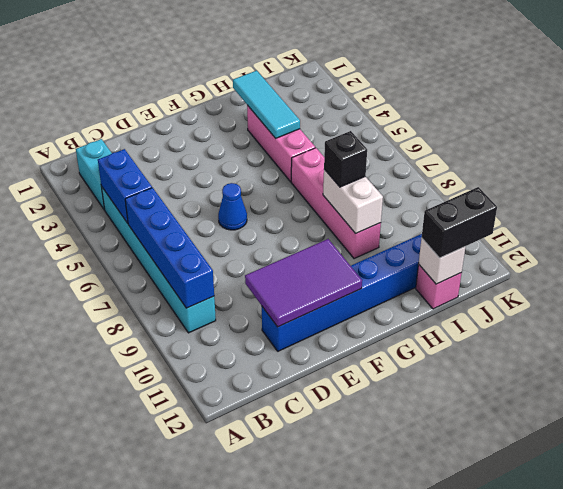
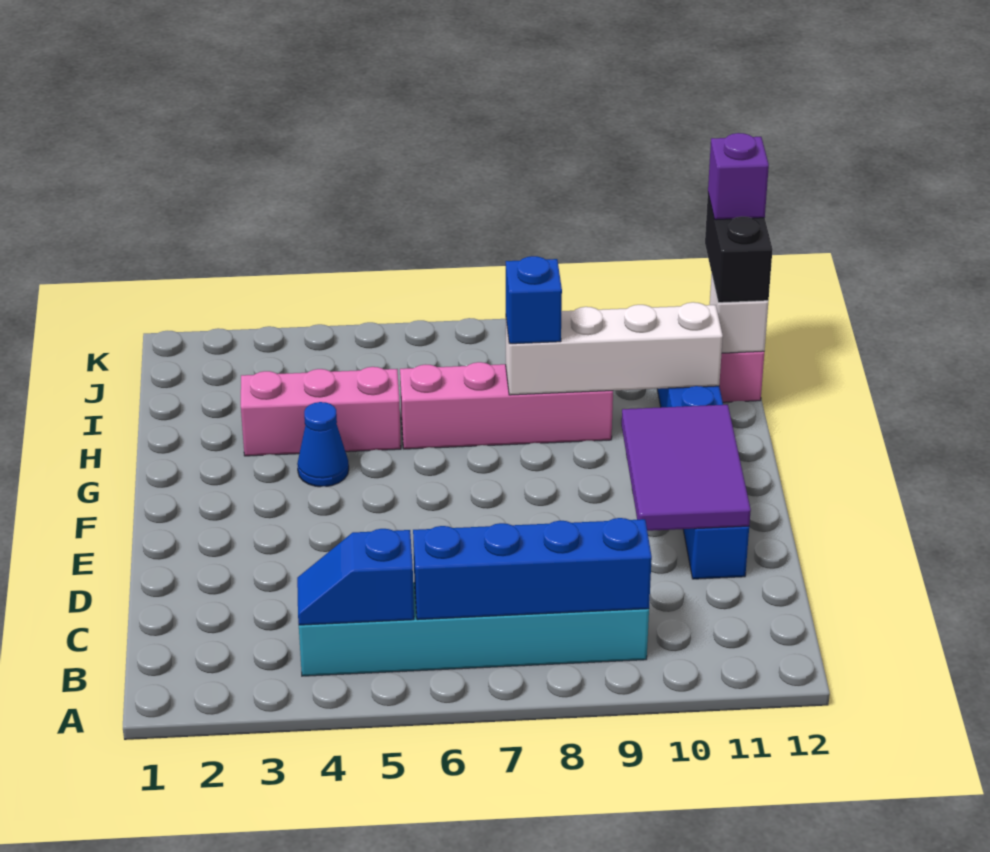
cyan brick B2:B3 level 1 -> none
blue brick B4:B5 level 2 -> blue slope B4:B5 level 2 top 5
blue cone E6 level 1 -> blue cone G4 level 1
cyan tile H2:H4 level 2 -> none
white brick H8:H9 level 2 -> white brick H8:H11 level 2
black brick H8 level 3 -> blue brick H8 level 3
none -> purple brick J12 level 4

